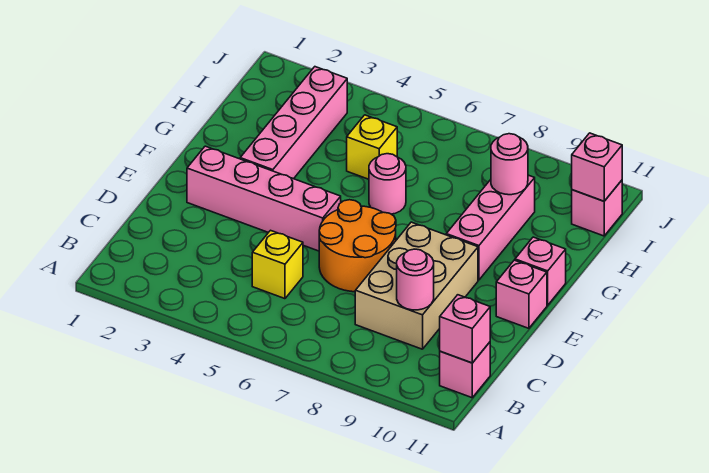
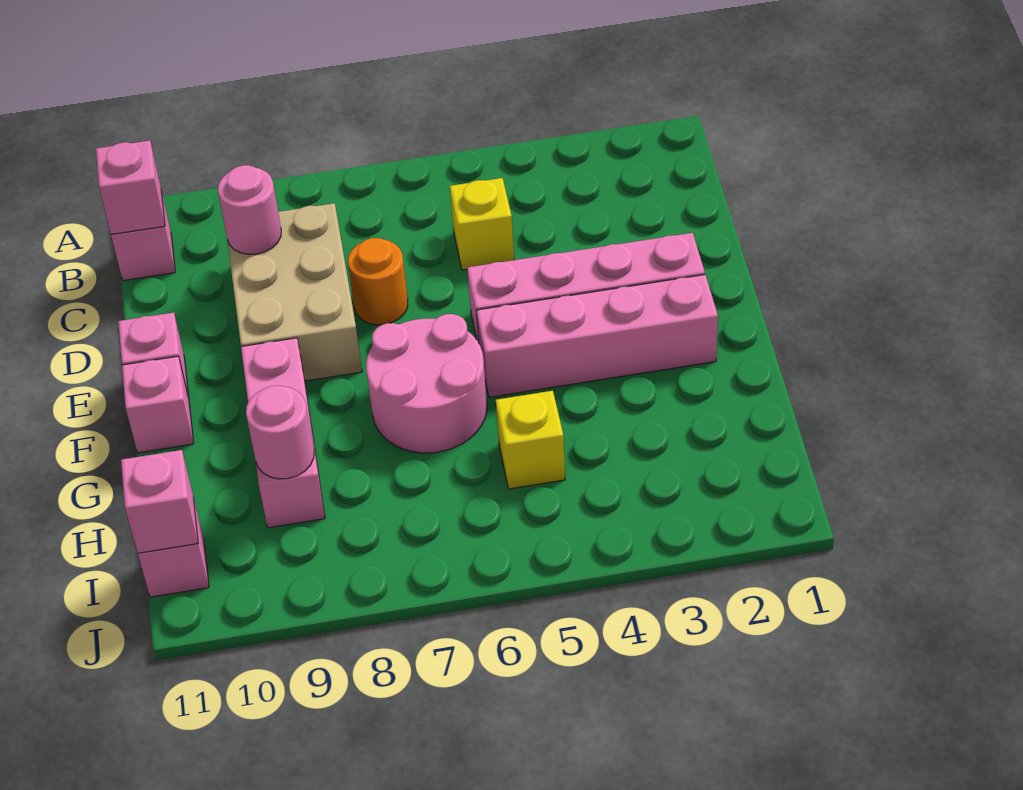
orange round brick D6:E7 level 1 -> orange round brick D7 level 1
pink brick F3:I3 level 1 -> pink brick F2:F5 level 1
pink round brick G6 level 1 -> pink round brick F6:G7 level 1

